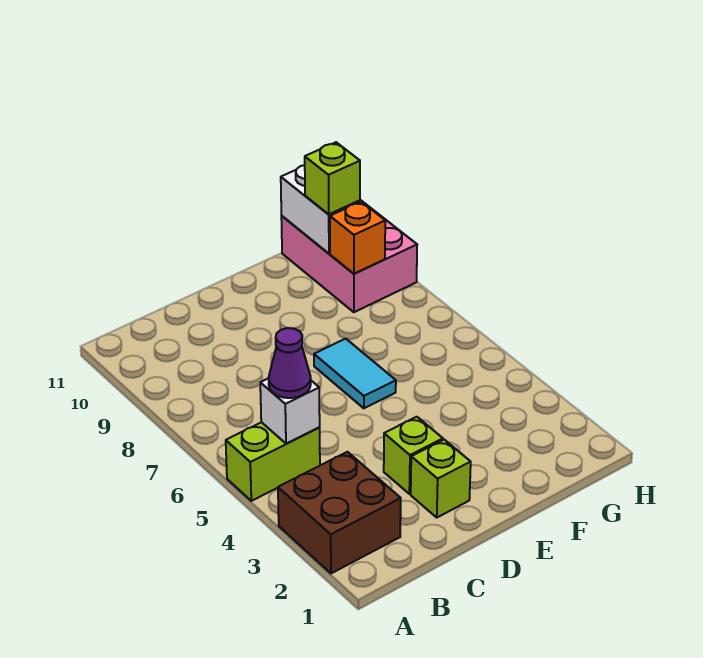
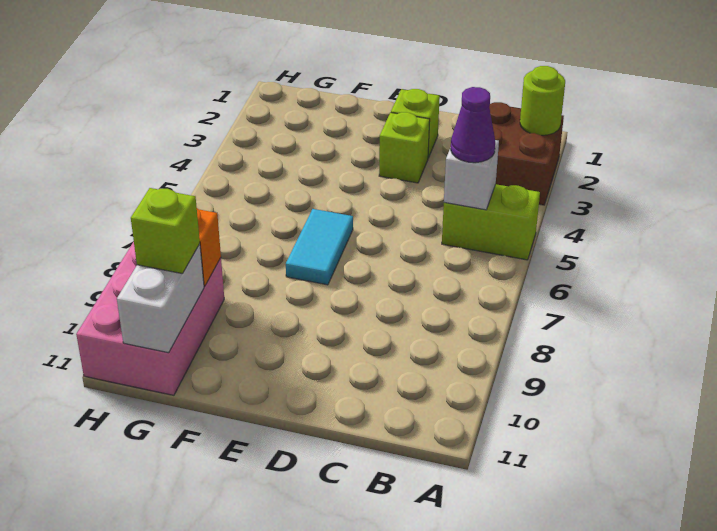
none -> lime round brick A2 level 2

